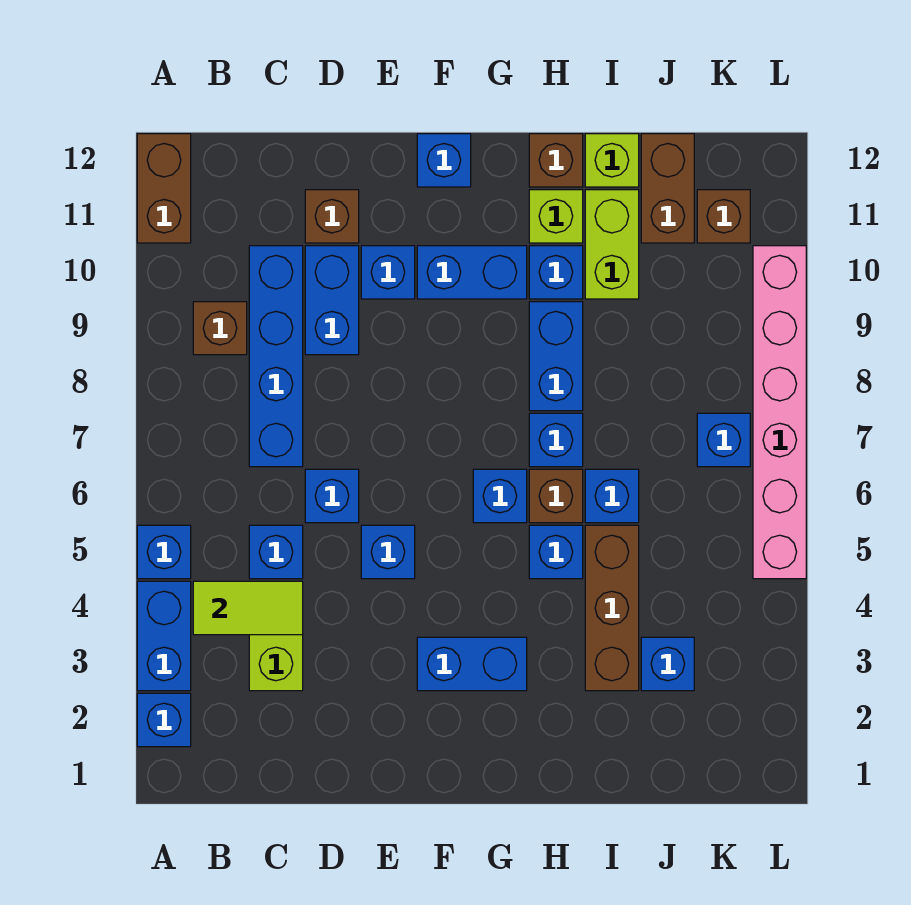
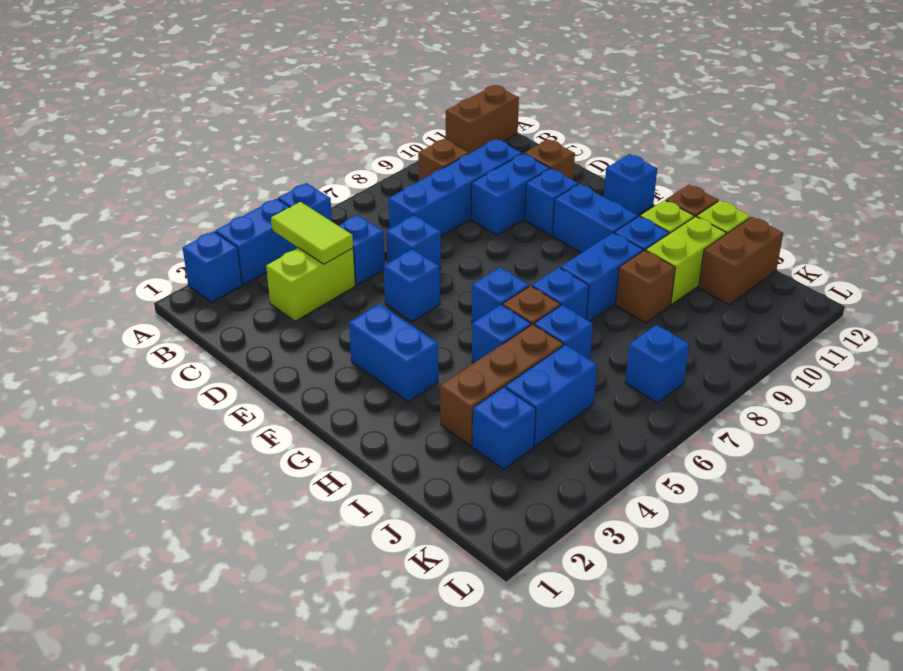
none -> blue brick J4:J5 level 1
brown brick K11 level 1 -> brown brick I9 level 1
pink brick L5:L10 level 1 -> none

